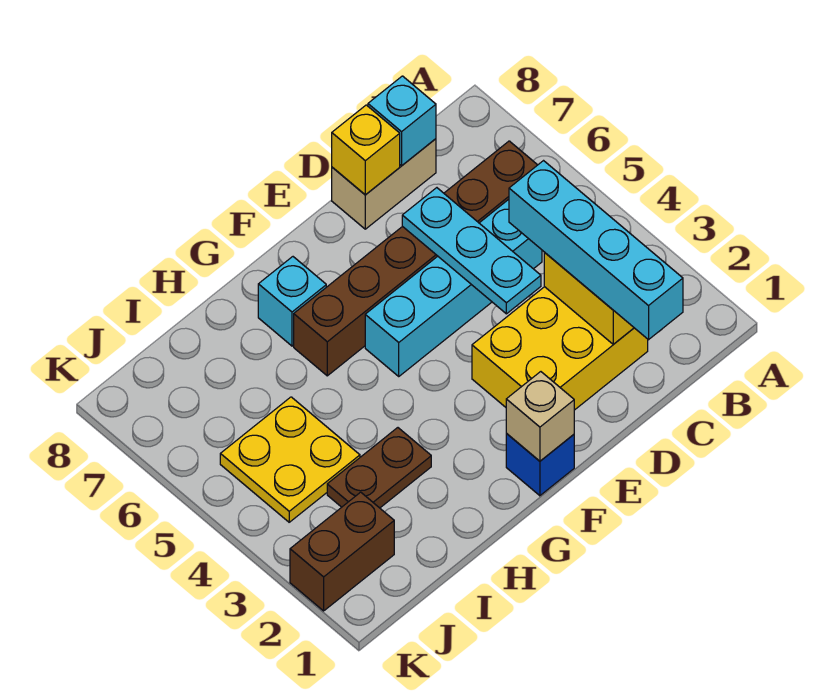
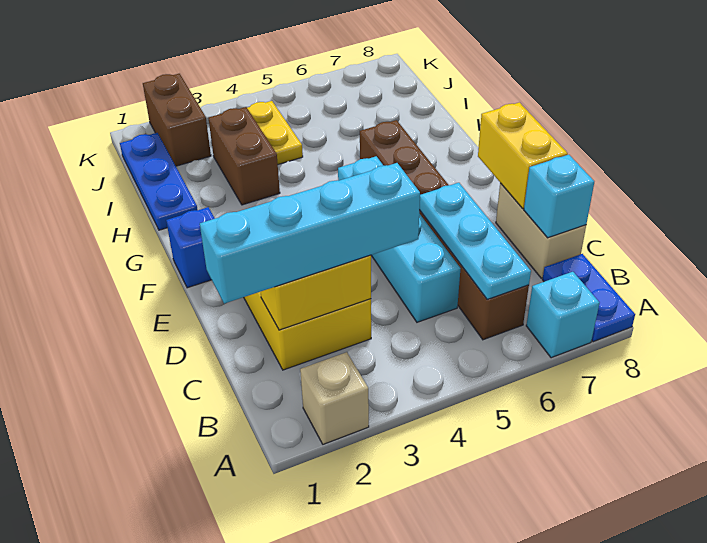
none -> blue plate A8:B8 level 1
cyan plate D4:D6 level 2 -> cyan plate B6:D6 level 2
yellow brick D8 level 2 -> yellow brick D8:E8 level 2
tan brick F1 level 2 -> tan brick A2 level 1
cyan brick G7 level 1 -> cyan brick A7 level 1
none -> blue plate H1:J1 level 1
brown plate H3:I3 level 1 -> brown brick H3:I3 level 1
yellow plate I4:J5 level 1 -> yellow plate I4:J4 level 1

